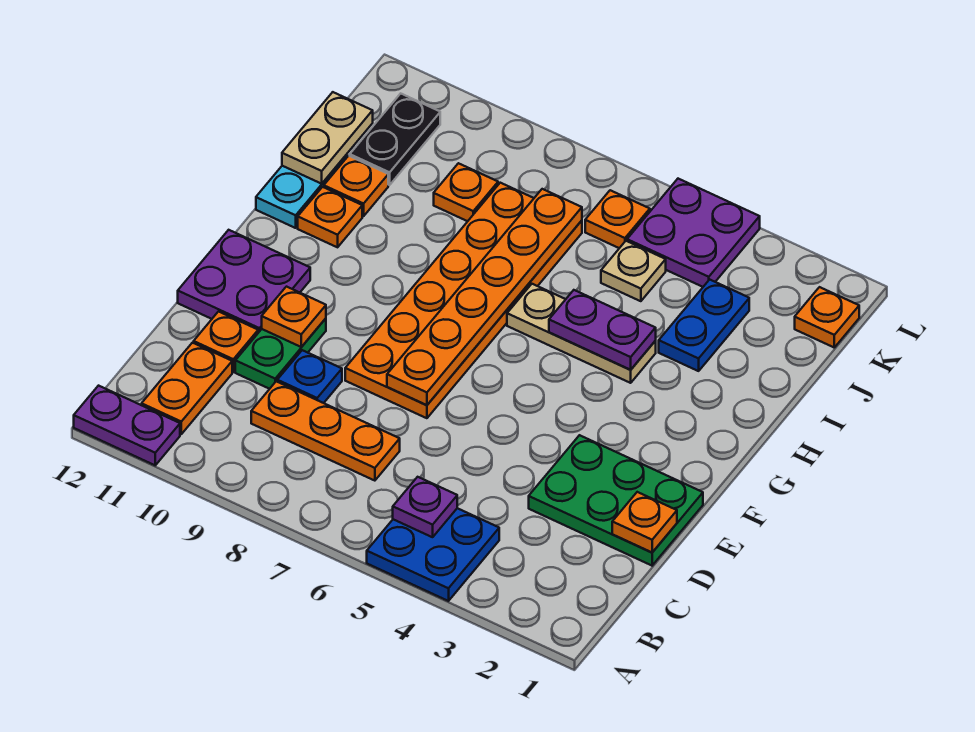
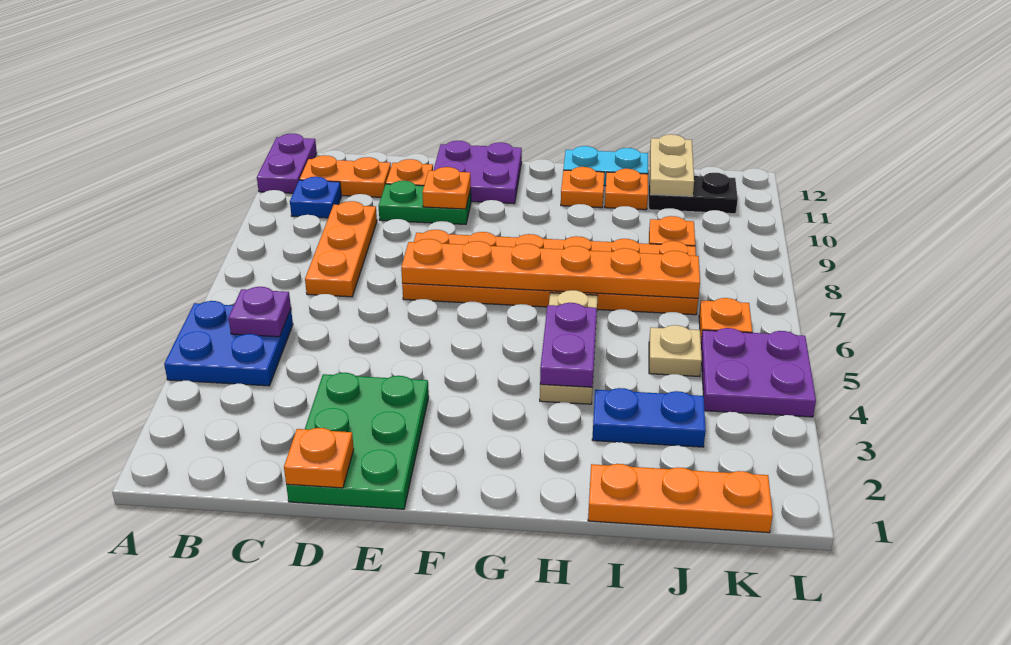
blue plate D9 level 1 -> blue plate B10 level 1
tan plate I12:J12 level 2 -> tan plate J11:J12 level 2
orange plate K1 level 1 -> orange plate I1:K1 level 1

